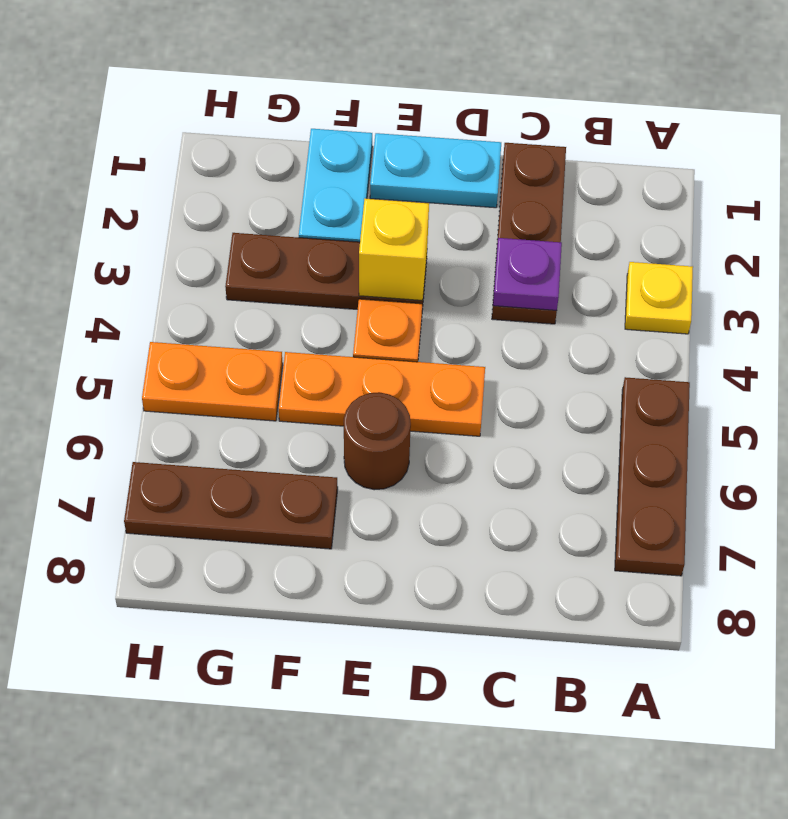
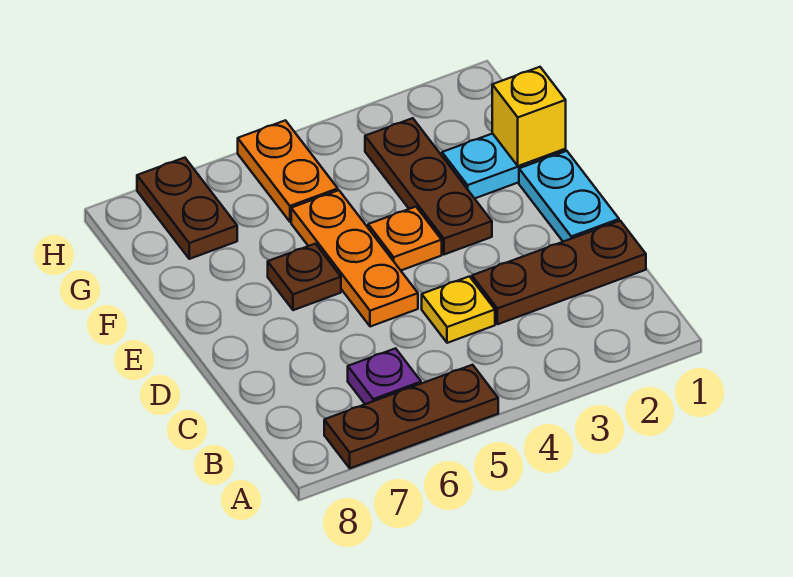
yellow plate A3 level 1 -> yellow plate C4 level 1
purple plate C3 level 2 -> purple plate B6 level 1
yellow brick E3 level 2 -> yellow brick F1 level 2
brown round brick E6 level 1 -> brown plate E6 level 1
brown plate F7:H7 level 1 -> brown plate G7:H7 level 1

